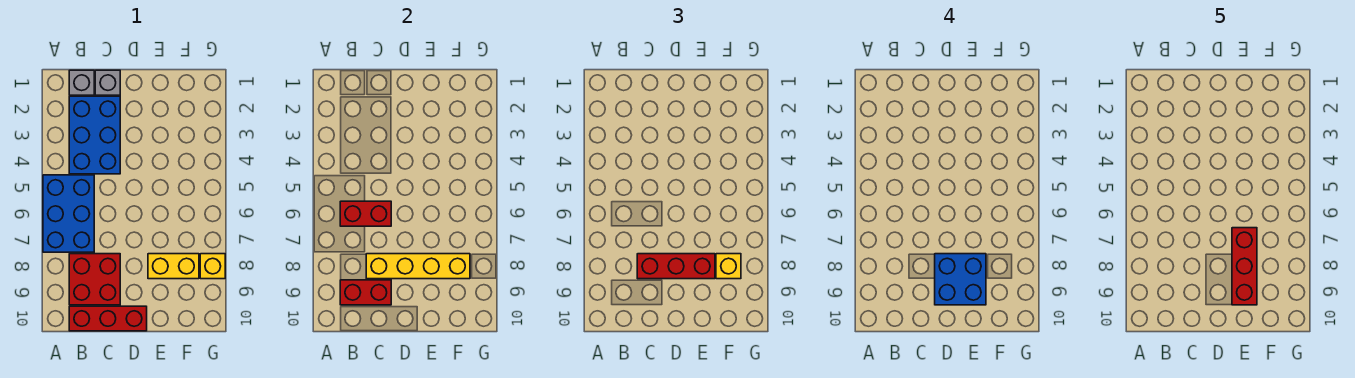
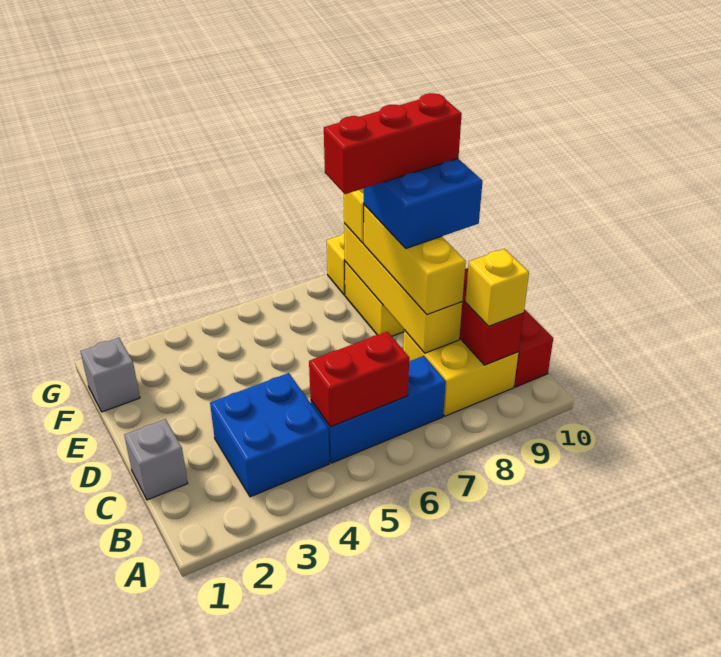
blue brick A5:B7 level 1 -> blue brick B5:B7 level 1
grey brick B1 level 1 -> grey brick F1 level 1
blue brick B2:C4 level 1 -> blue brick B3:C4 level 1
red brick B6:C6 level 2 -> red brick B5:B6 level 2
red brick B8:C9 level 1 -> yellow brick B8:C9 level 1
none -> yellow brick B9 level 3
red brick C8:E8 level 3 -> yellow brick C8:E8 level 3

